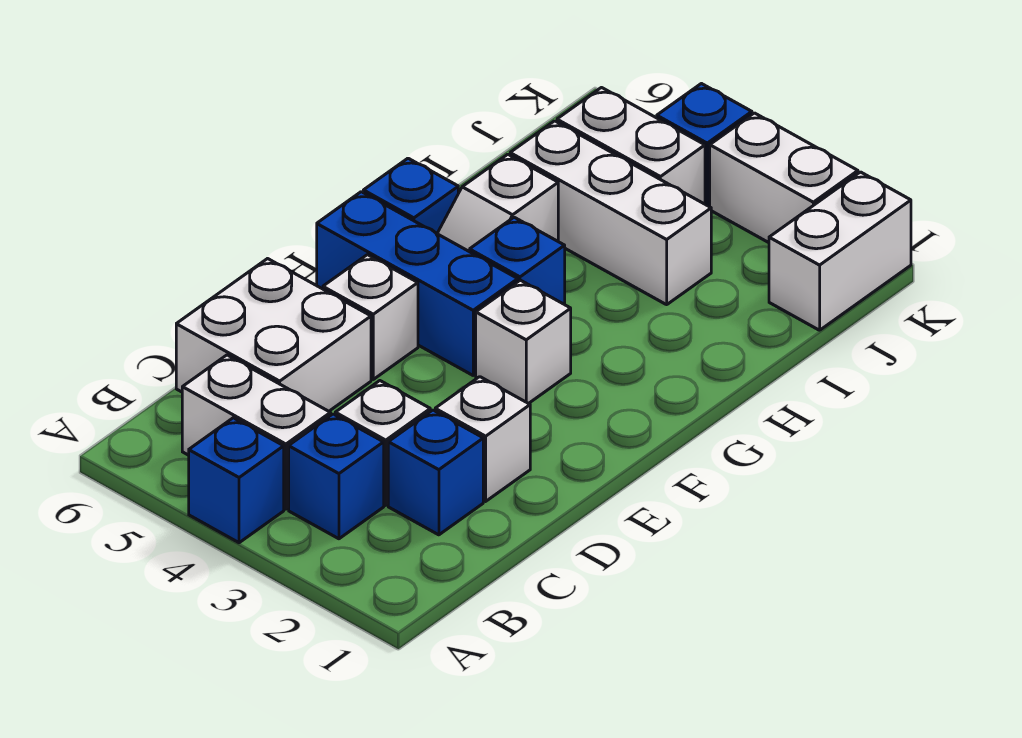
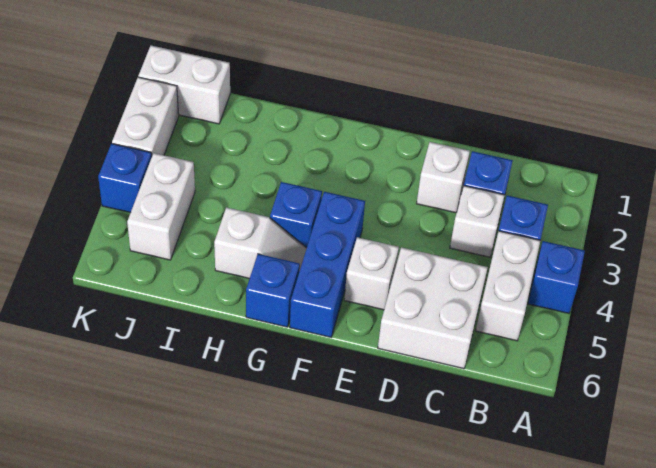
white brick F3 level 1 -> none
white brick I3:I5 level 1 -> none

